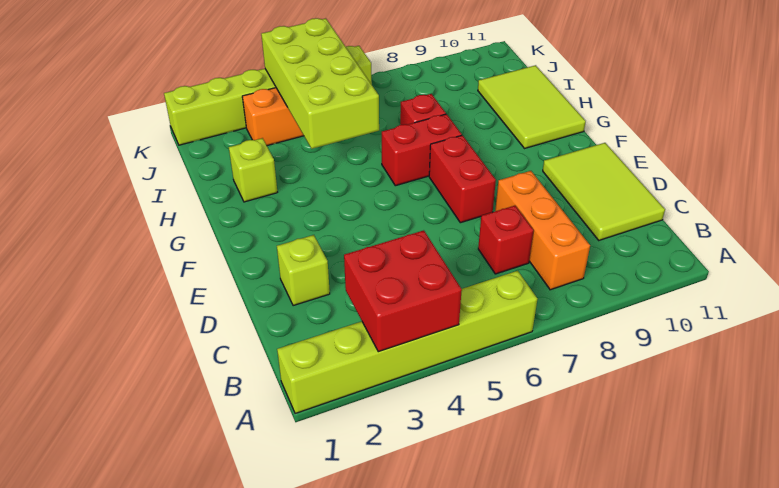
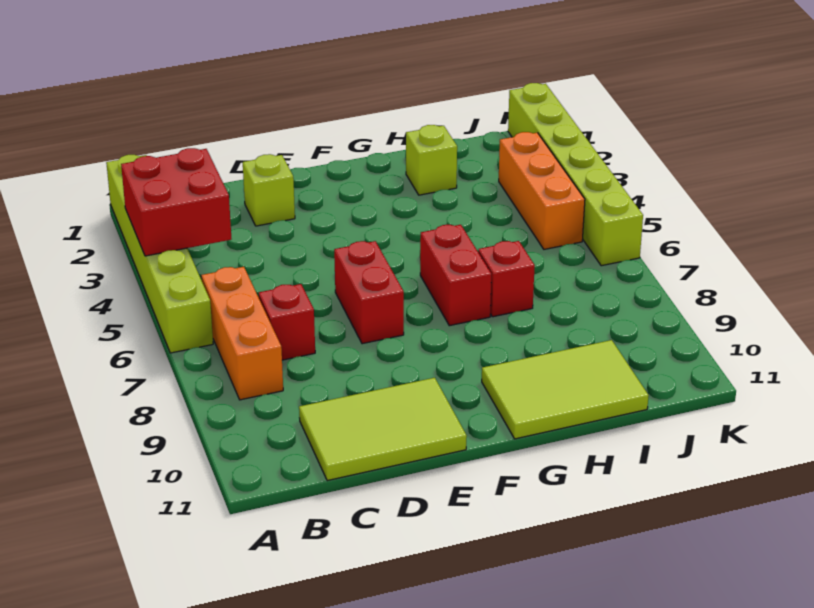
orange brick B8:D8 level 1 -> orange brick B6:B8 level 1
red brick E7:F7 level 1 -> red brick E6:E7 level 1
lime brick H4:K5 level 2 -> none

